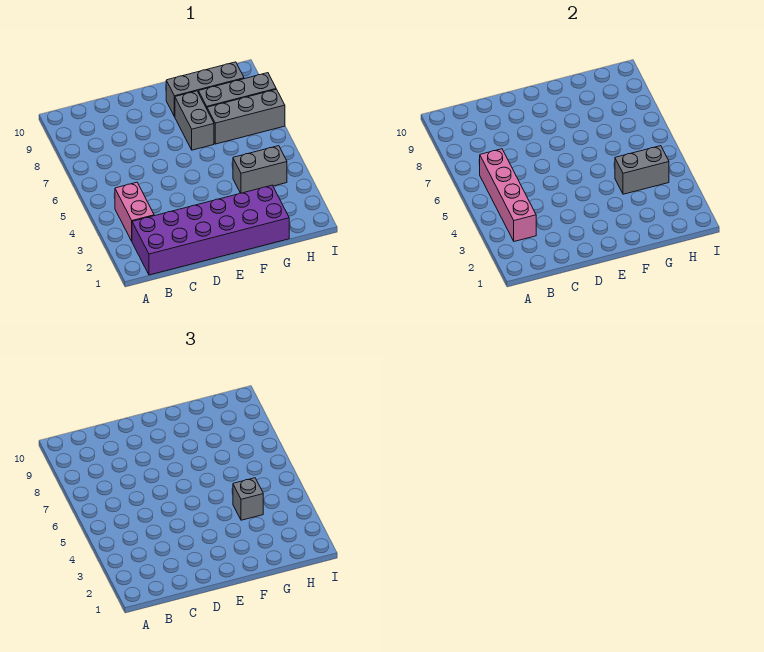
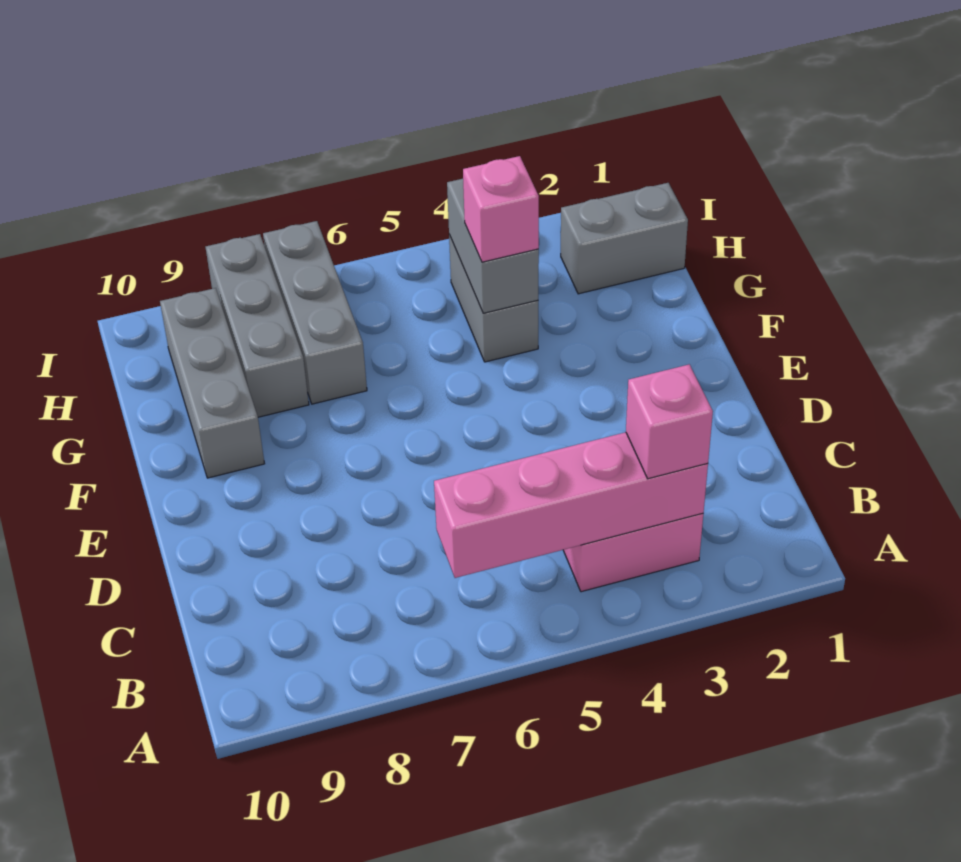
purple brick B1:G2 level 1 -> none
none -> pink brick B3 level 3
grey brick F7:F8 level 1 -> grey brick H1:H2 level 1
grey brick G4 level 3 -> pink brick G4 level 3

